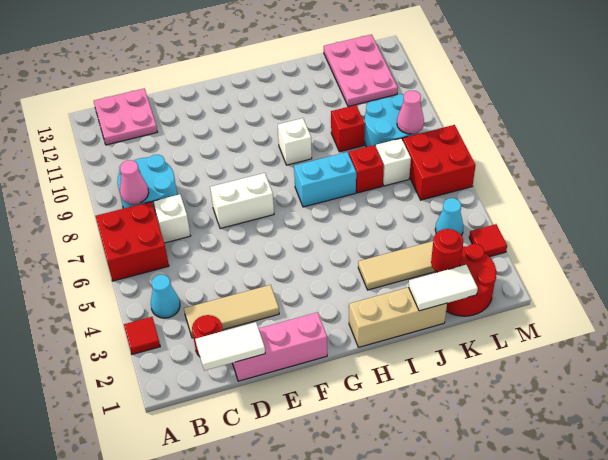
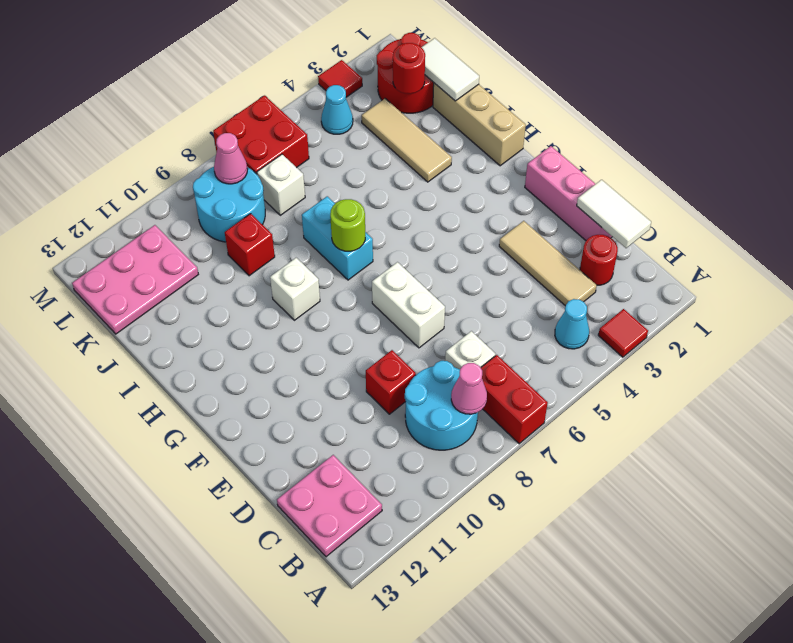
red brick A6:B7 level 1 -> red brick A7:B7 level 1
none -> lime round brick H7 level 2
red brick J7 level 1 -> red brick D9 level 1

